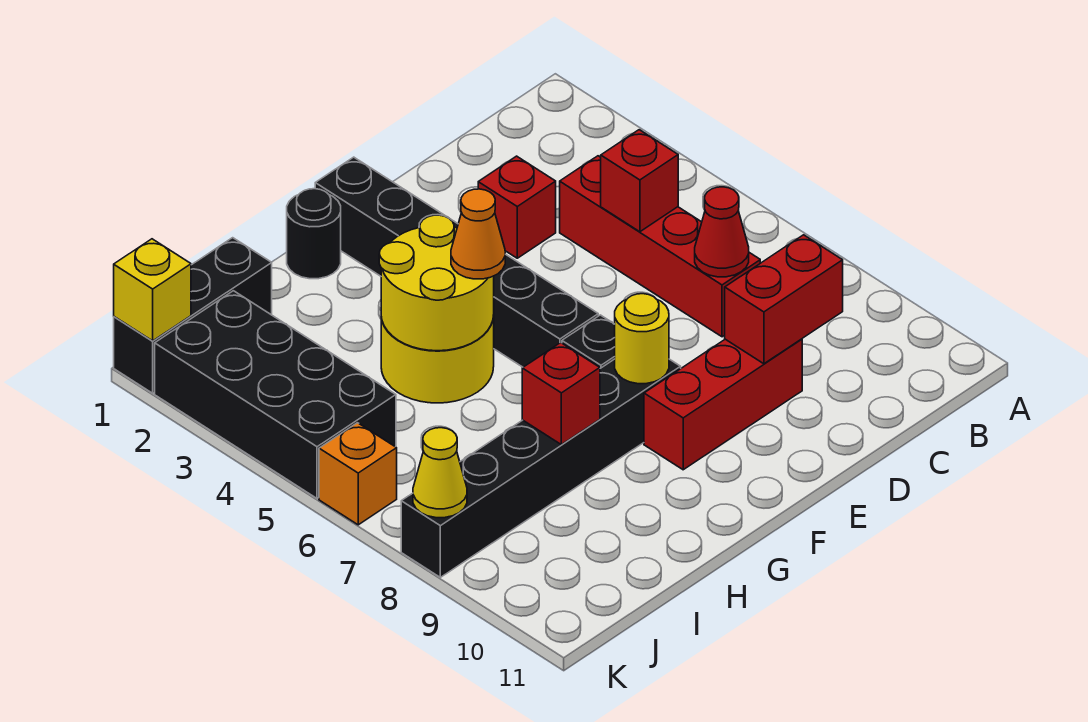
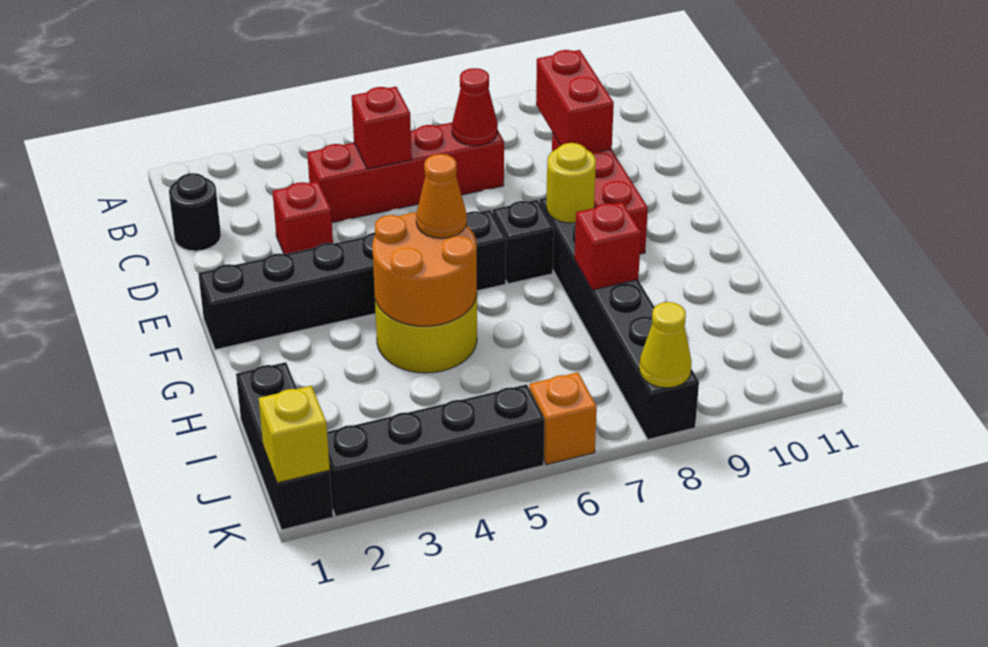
black round brick G1 level 1 -> black round brick C1 level 1
yellow round brick G4:H5 level 2 -> orange round brick G4:H5 level 2
black brick J2:K5 level 1 -> black brick K2:K5 level 1

